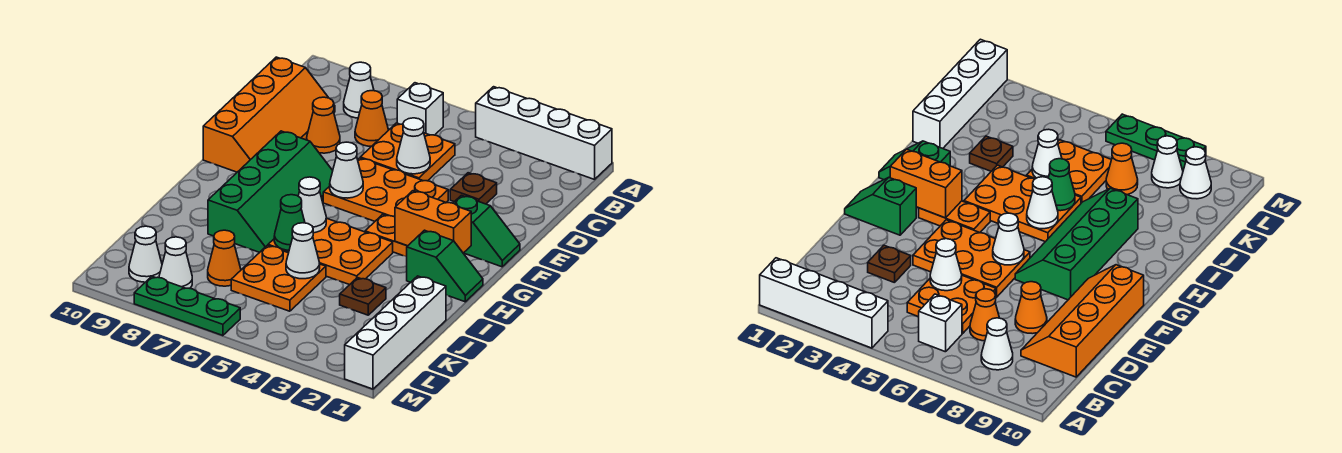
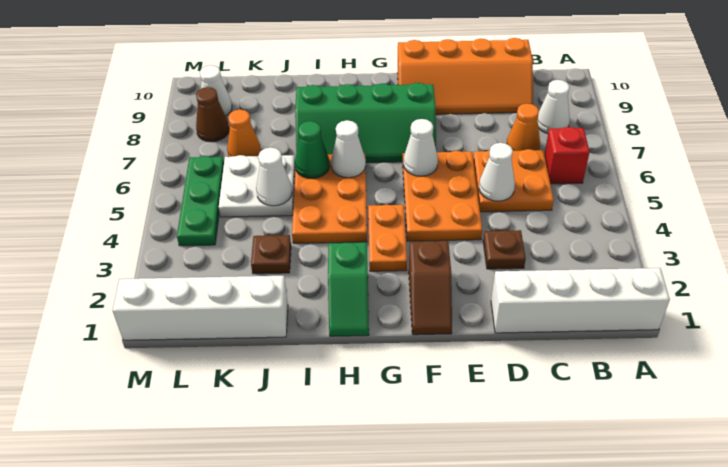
white brick A1:A4 level 1 -> white brick A1:D1 level 1
white brick B6 level 1 -> red brick B6 level 1
orange cone D8 level 1 -> none
green slope F1:F2 level 1 top 2 -> brown slope F1:F2 level 1 top 2
orange brick G2:G3 level 2 -> none
orange plate J5:K6 level 1 -> white plate J5:K6 level 1
white cone L8 level 1 -> brown cone L8 level 1
green plate M6:M8 level 1 -> green plate L4:L6 level 1

